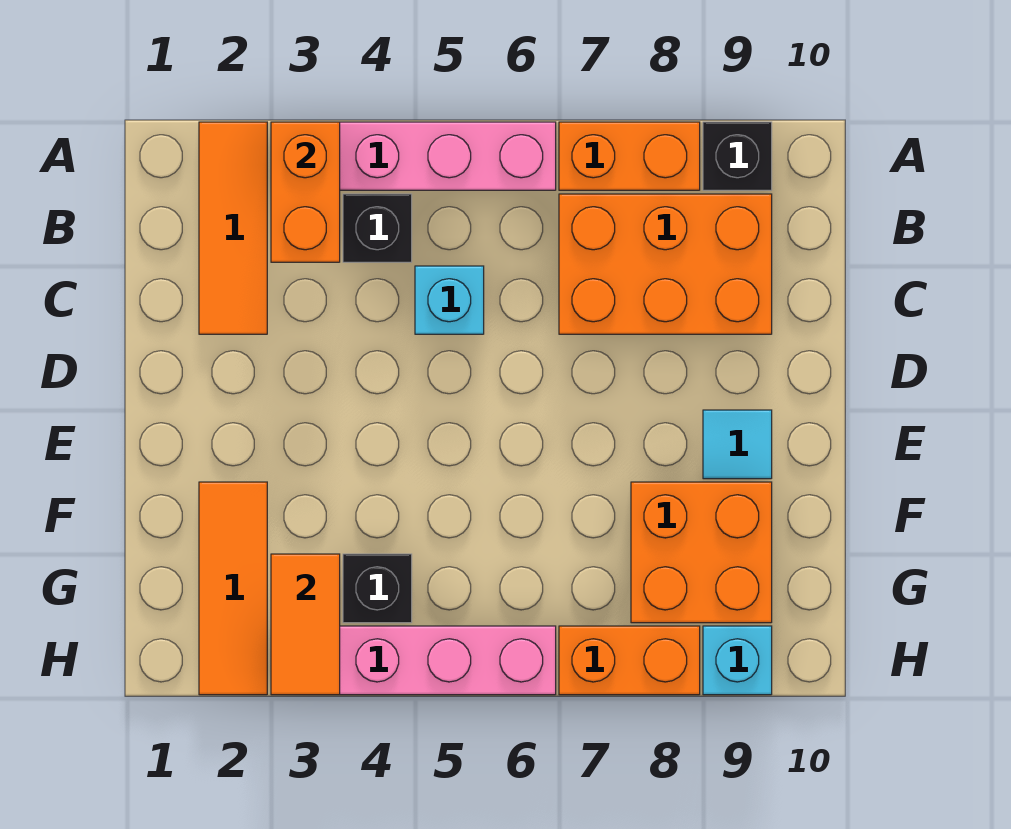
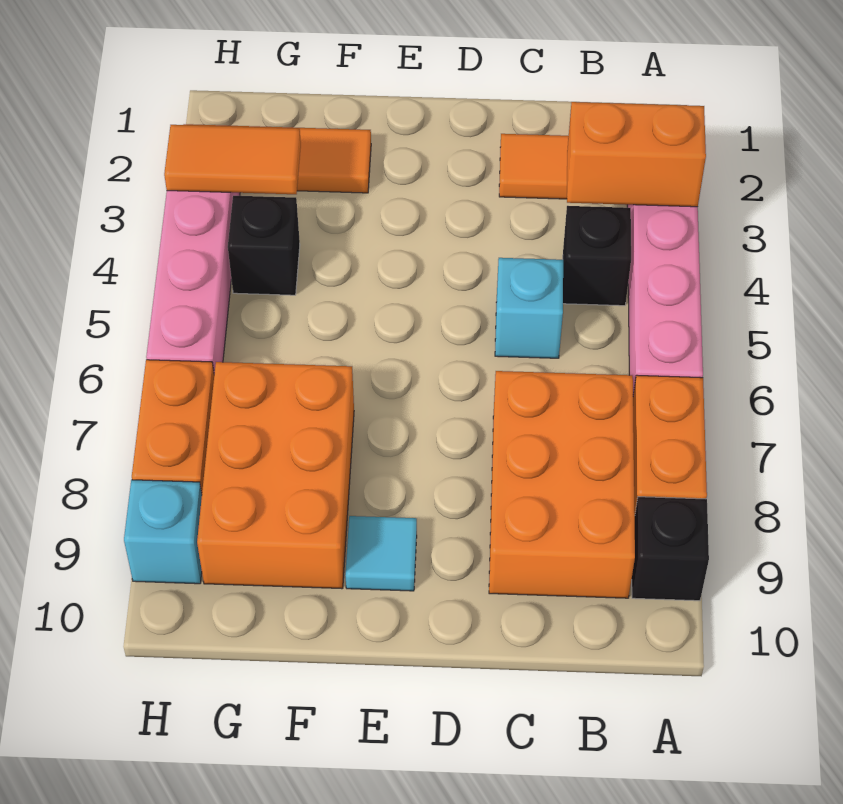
orange brick F8:G9 level 1 -> orange brick F7:G9 level 1

